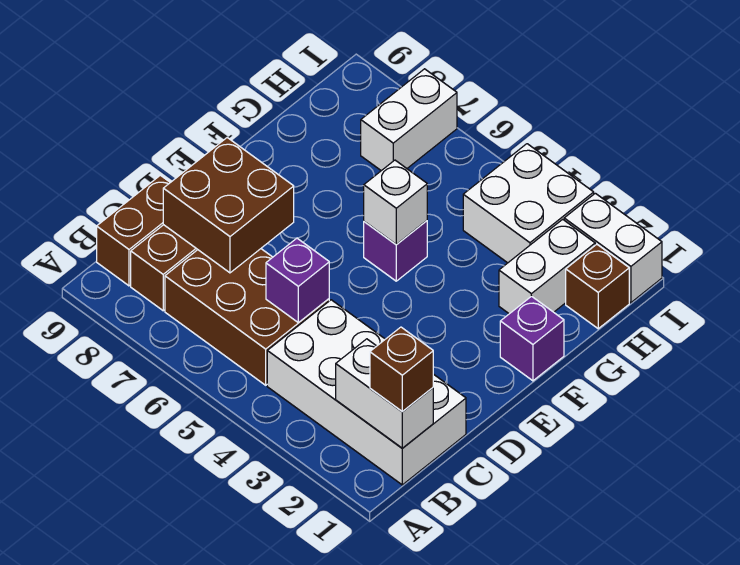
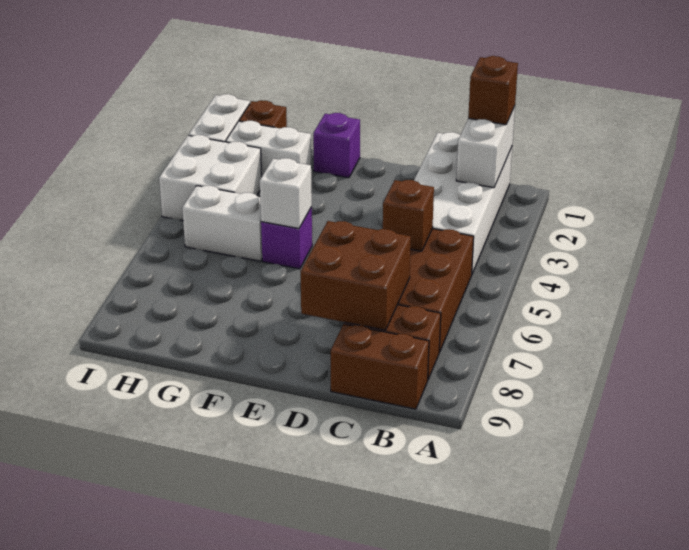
purple brick C5 level 2 -> brown brick C5 level 2
white brick H7:I7 level 1 -> white brick G5:H5 level 1

